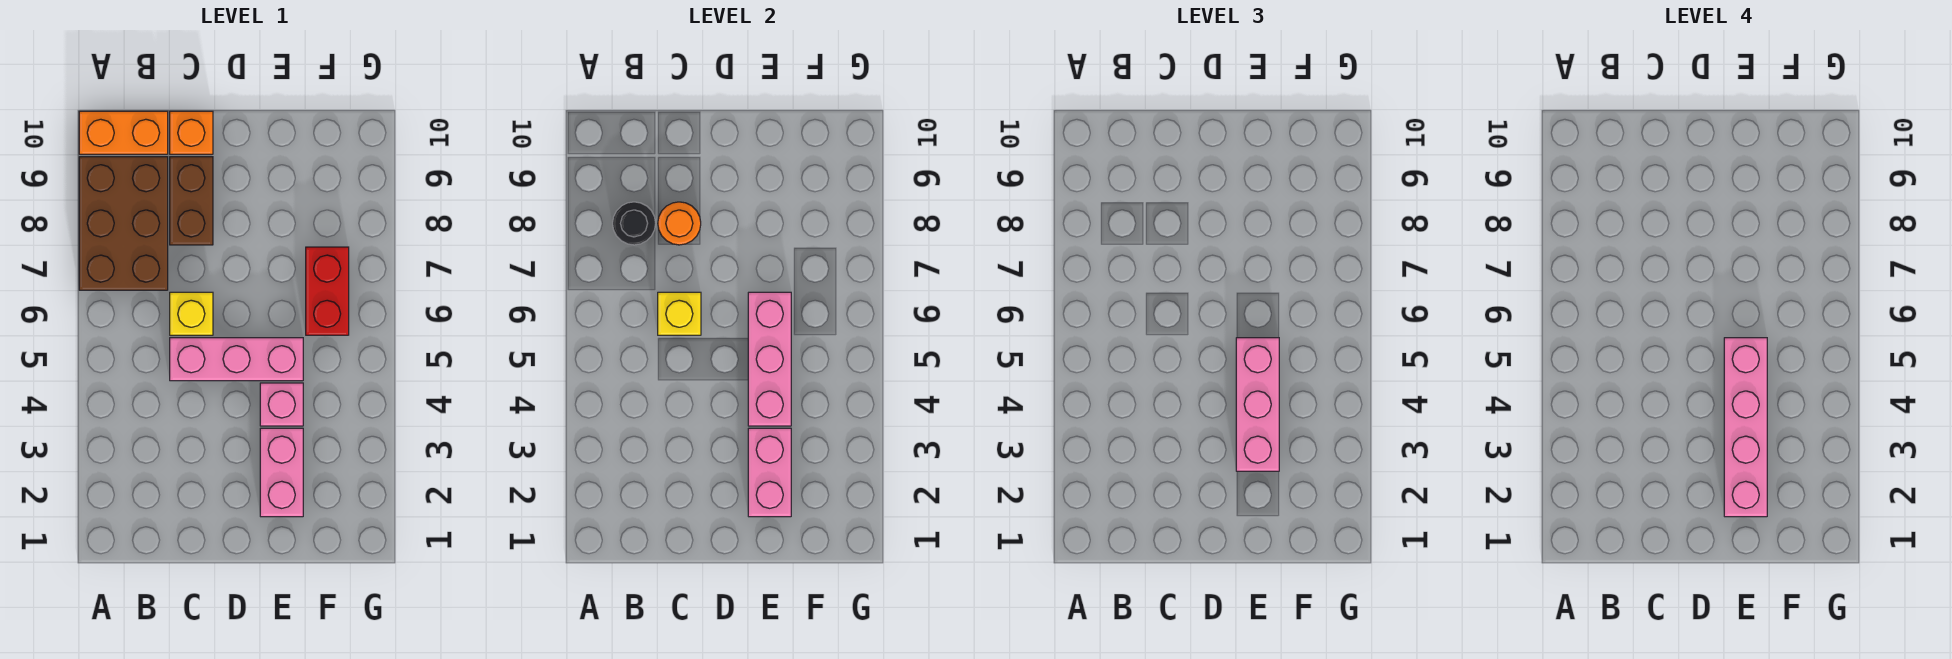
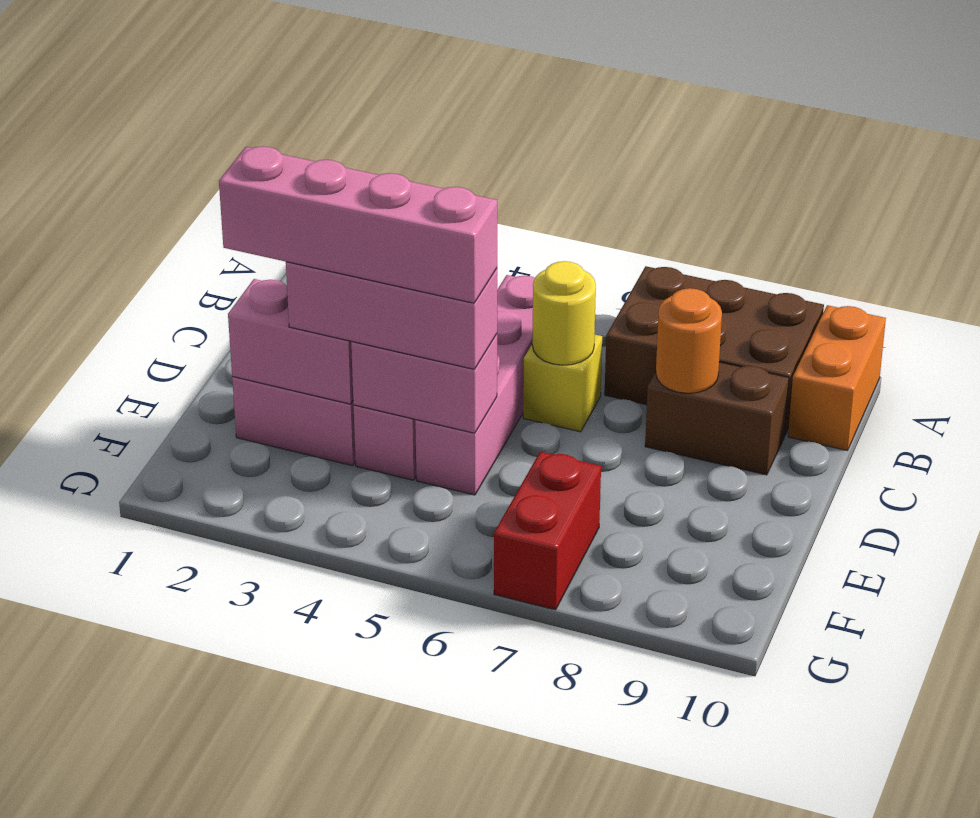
black round brick B8 level 2 -> none
pink brick C5:E5 level 1 -> pink brick B5:E5 level 1
yellow brick C6 level 2 -> yellow round brick C6 level 2
orange brick C10 level 1 -> none
pink brick E4:E6 level 2 -> pink brick E4:E5 level 2
red brick F6:F7 level 1 -> red brick F7:G7 level 1

